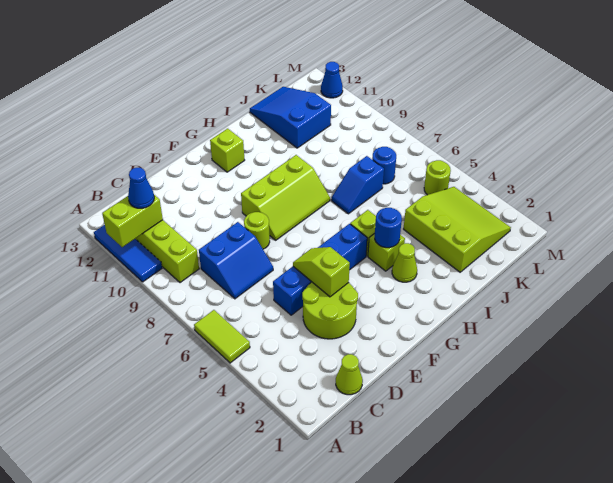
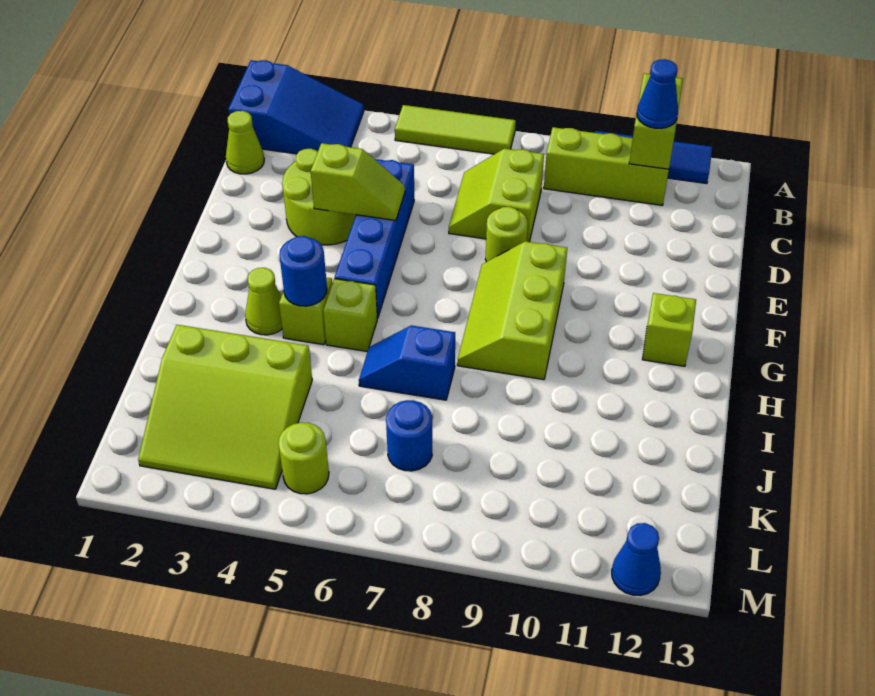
lime tile A5:A6 level 1 -> lime tile A5:A7 level 1
blue slope C7:D8 level 1 top 8 -> lime slope C7:D8 level 1 top 8
blue slope I7:J7 level 1 top J -> blue slope I6:I7 level 1 top 7
blue slope J11:K13 level 1 top 11 -> blue slope A1:B3 level 1 top 1

